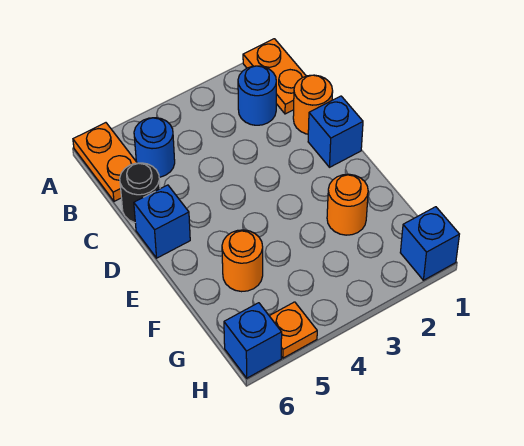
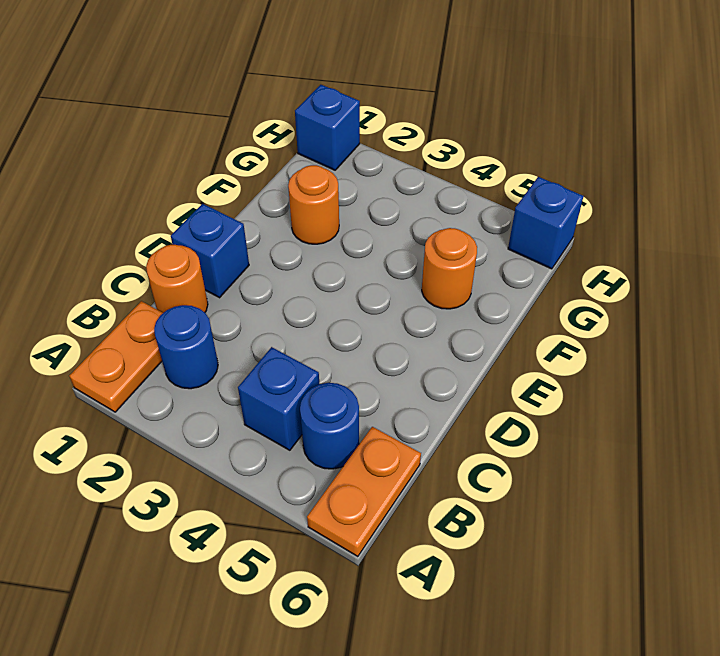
black round brick C6 level 1 -> none
blue brick D6 level 1 -> blue brick B4 level 1
orange plate H5 level 1 -> none

